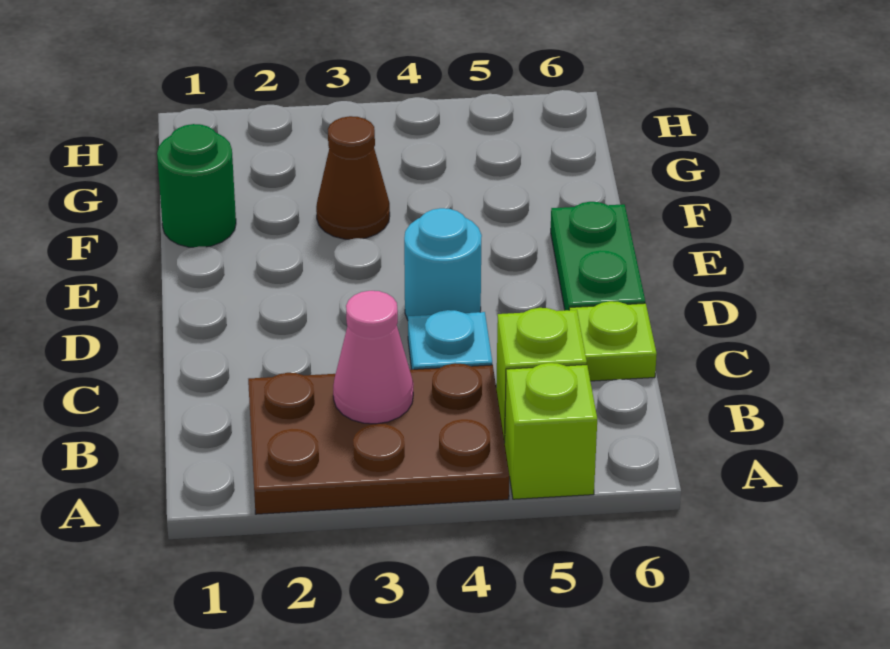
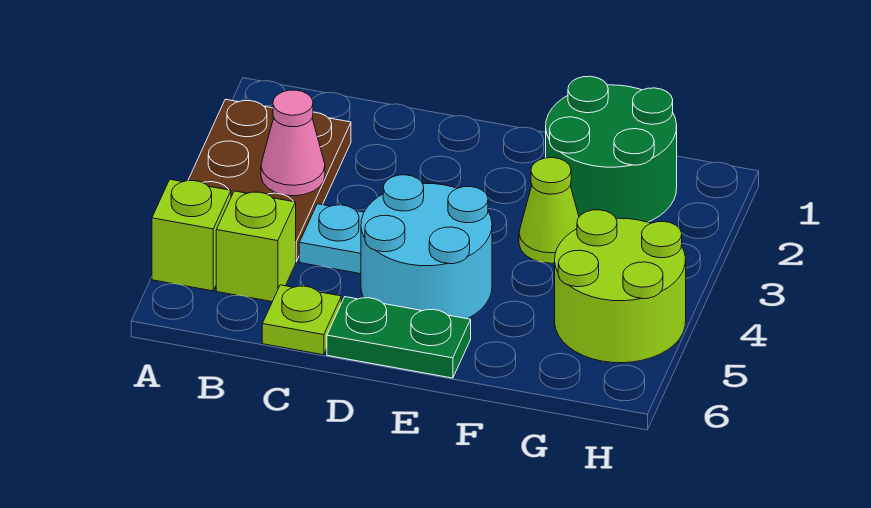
cyan round brick D4 level 1 -> cyan round brick D4:E5 level 1
green round brick F1 level 1 -> green round brick F1:G2 level 1
brown cone F3 level 1 -> lime cone F3 level 1
none -> lime round brick G4:H5 level 1

